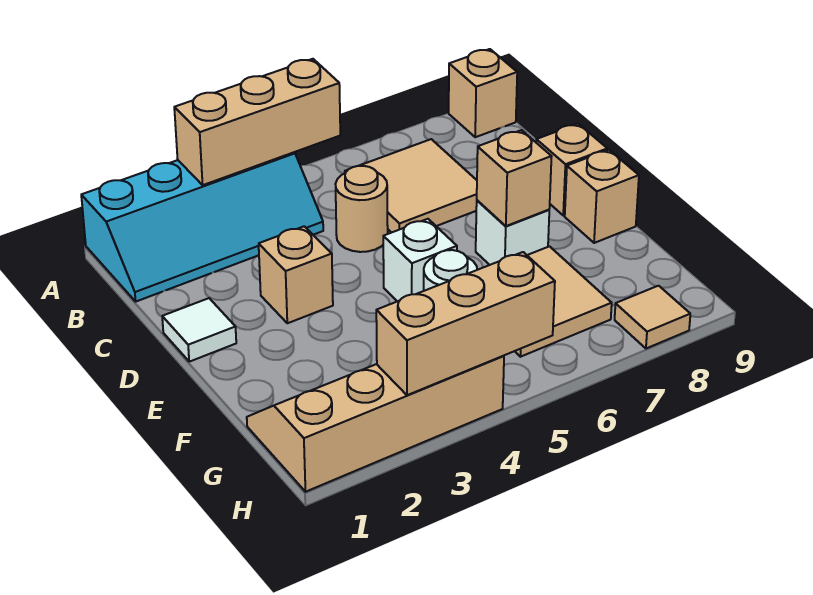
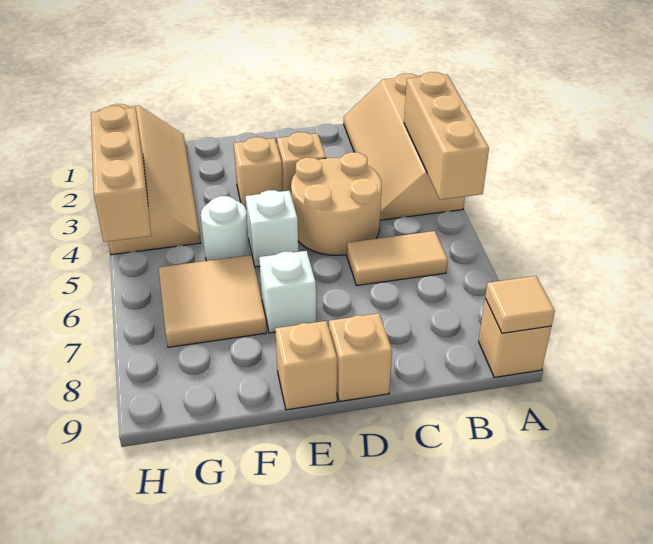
cyan slope A1:B4 level 1 top A -> tan slope A1:B4 level 1 top A
tan tile B6:C7 level 1 -> tan tile B6:C6 level 1
tan round brick C5 level 1 -> tan round brick C4:D5 level 1
white tile D1 level 1 -> none
tan brick E7 level 2 -> tan brick E3 level 1
tan tile H8 level 1 -> tan tile A9 level 2

